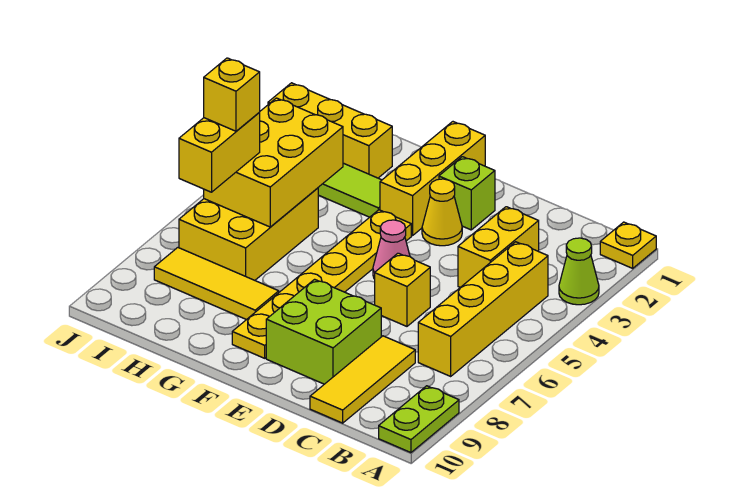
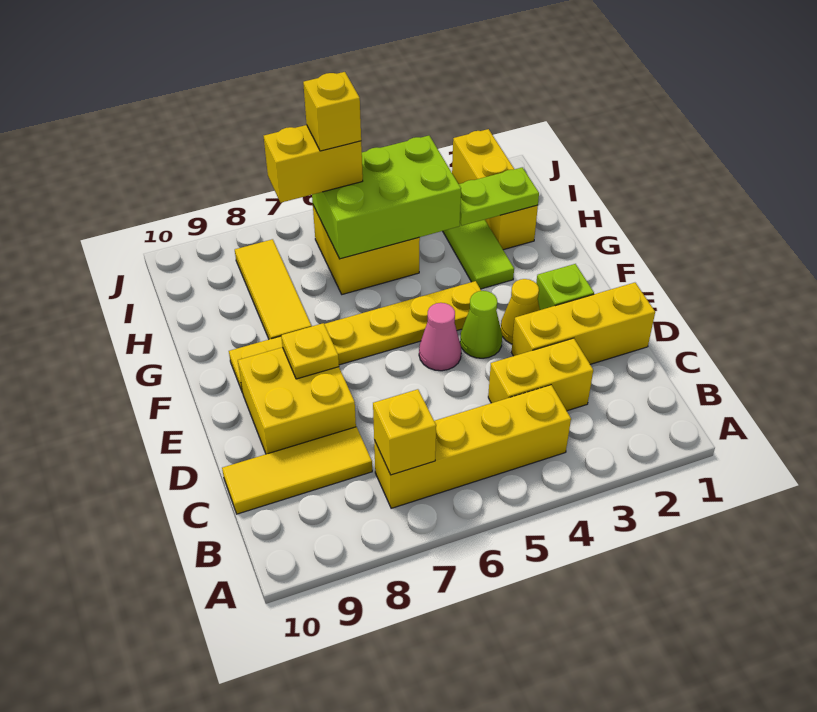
yellow plate A1 level 1 -> yellow plate E8 level 2
lime cone A3 level 1 -> lime cone E4 level 1
lime plate A9:A10 level 1 -> lime plate H2:H3 level 2
yellow brick D6 level 1 -> yellow brick B7 level 2
lime brick D8:E9 level 1 -> yellow brick D8:E9 level 1
yellow brick F1:F3 level 1 -> yellow brick D1:D3 level 1
yellow brick H4:I6 level 2 -> lime brick H4:I6 level 2
yellow brick H5:I7 level 1 -> yellow brick H5:I6 level 1

